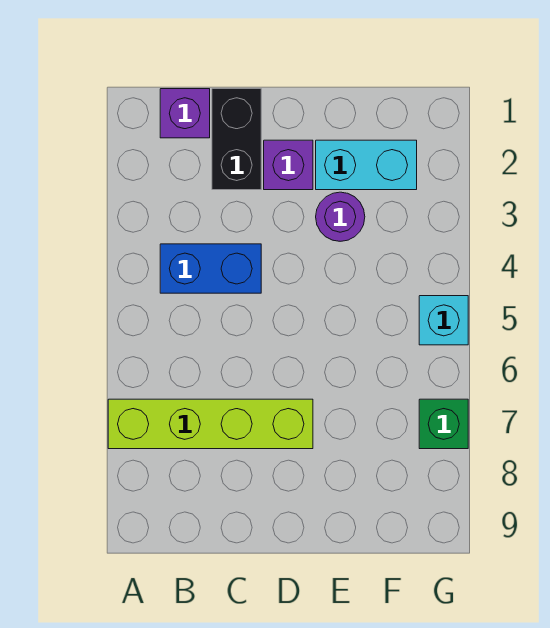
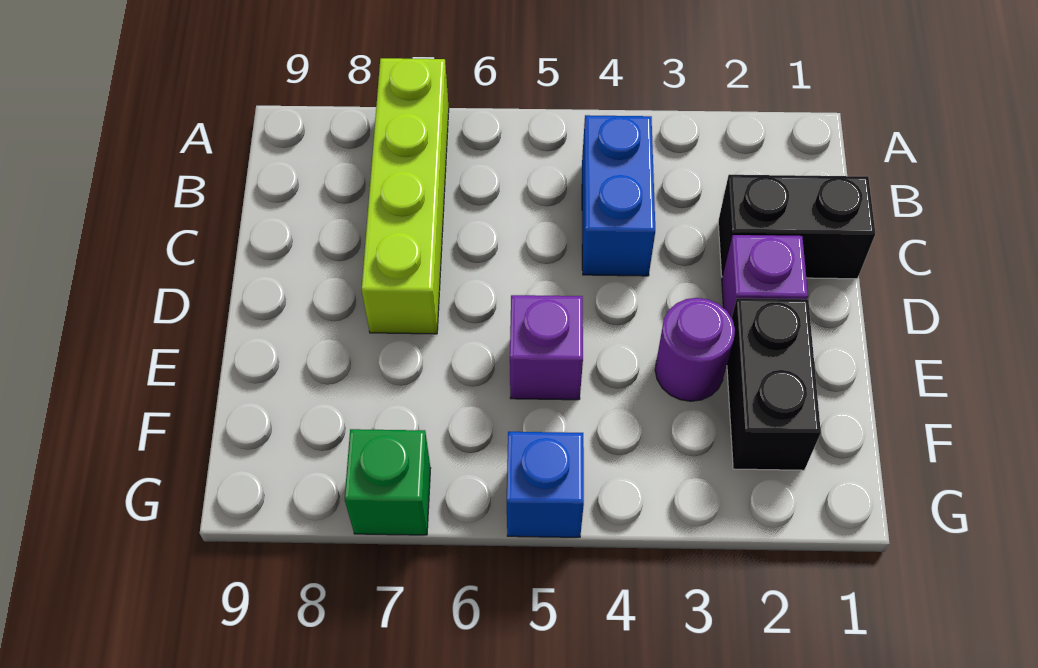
purple brick B1 level 1 -> purple brick E5 level 1
cyan brick E2:F2 level 1 -> black brick E2:F2 level 1
cyan brick G5 level 1 -> blue brick G5 level 1

